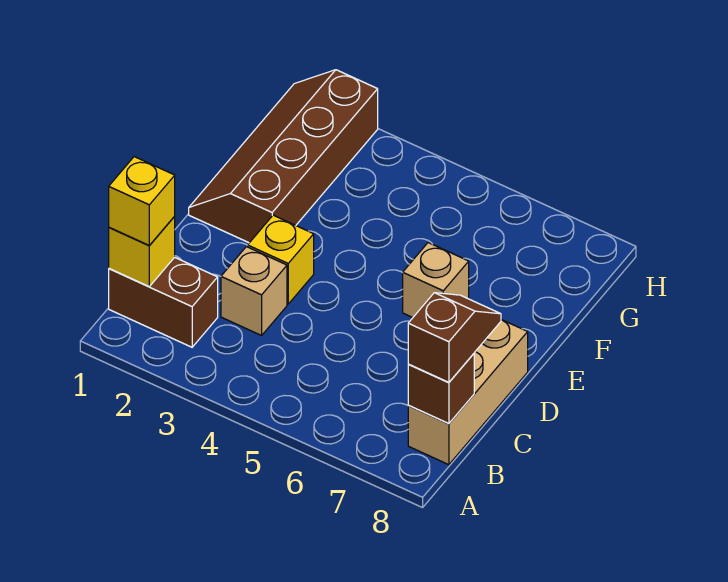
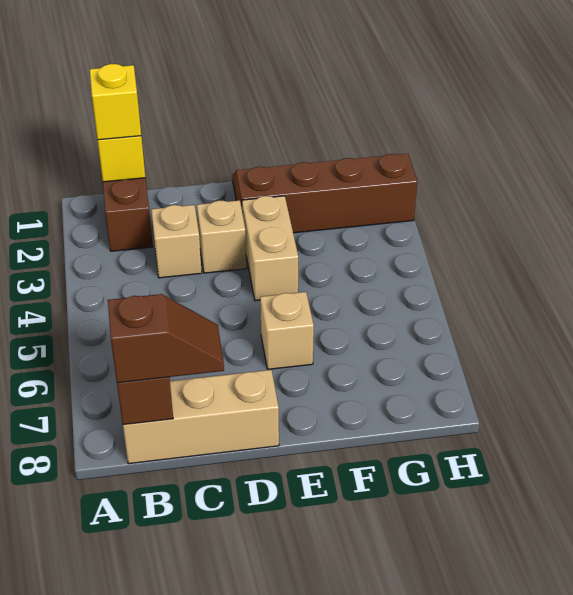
yellow brick D3 level 1 -> tan brick D3 level 1
none -> tan brick E3:E4 level 1

